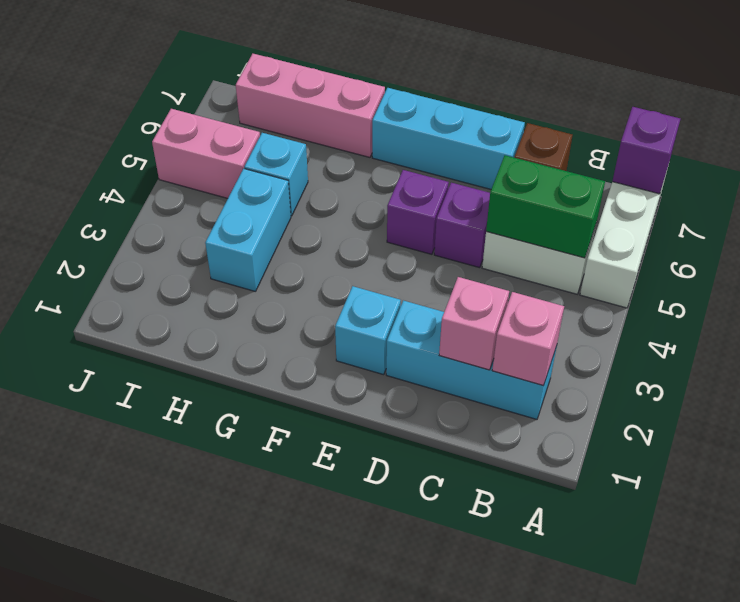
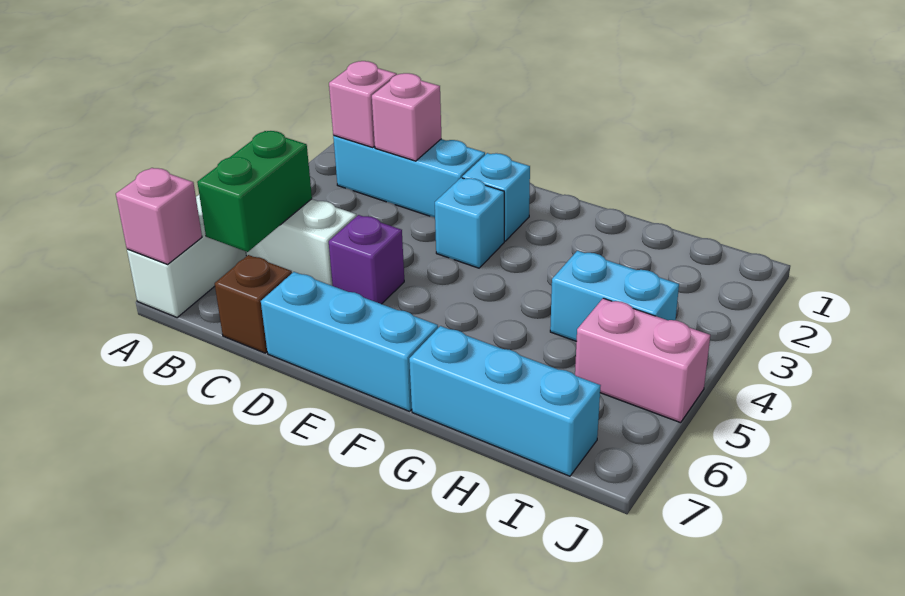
purple brick A7 level 2 -> pink brick A7 level 2
green brick B5:C5 level 2 -> green brick B5:B6 level 2
purple brick E5 level 1 -> none
pink brick G7:I7 level 1 -> cyan brick G7:I7 level 1
cyan brick H3:H4 level 1 -> cyan brick H4:I4 level 1
cyan brick H5 level 1 -> cyan brick E3 level 1

